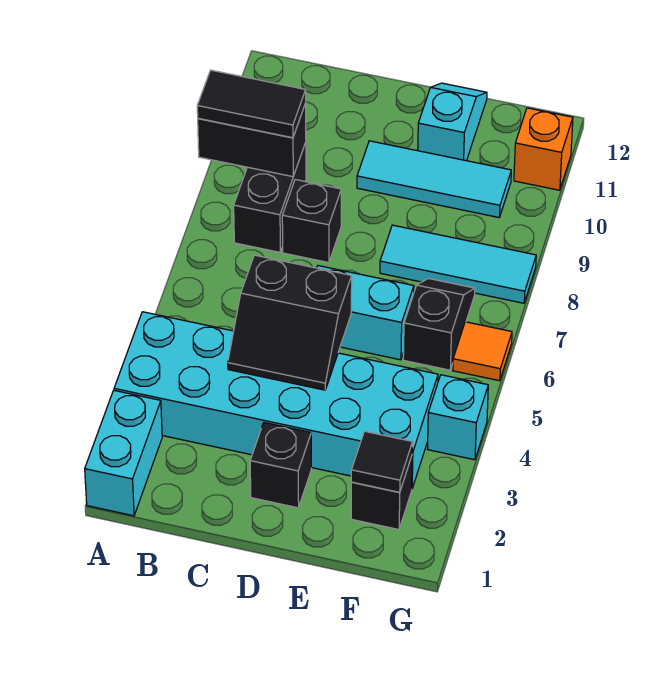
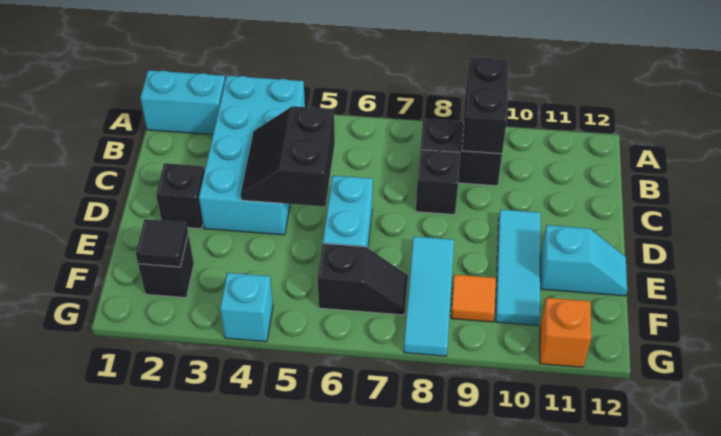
cyan brick A3:F4 level 1 -> cyan brick A3:D4 level 1
black tile A9:B9 level 3 -> none
orange tile G6 level 1 -> orange tile F9 level 1

